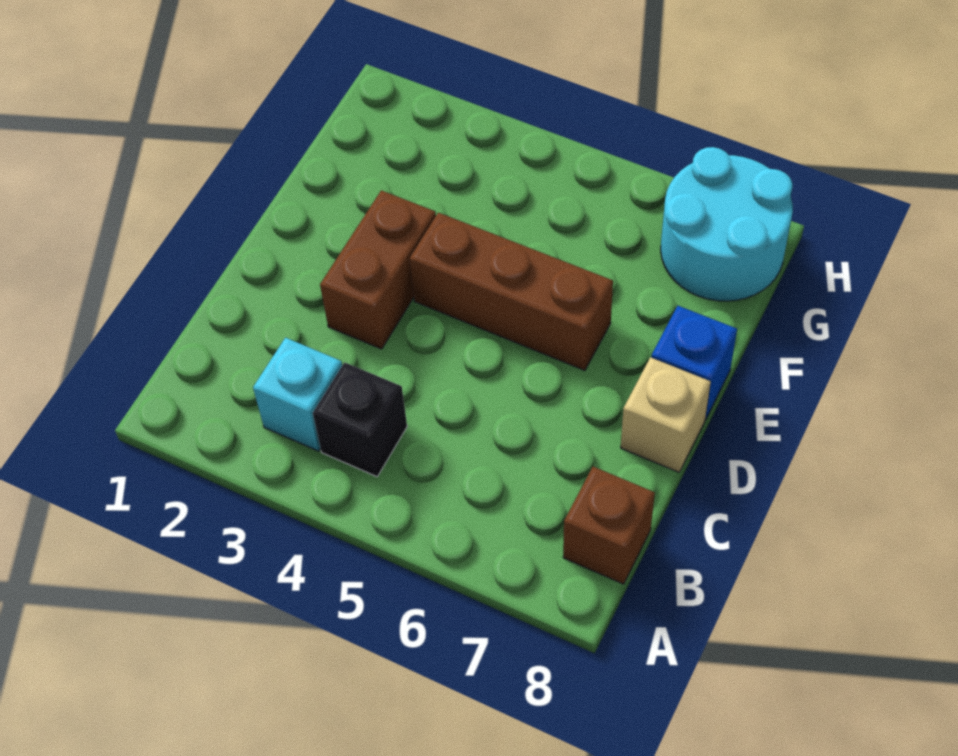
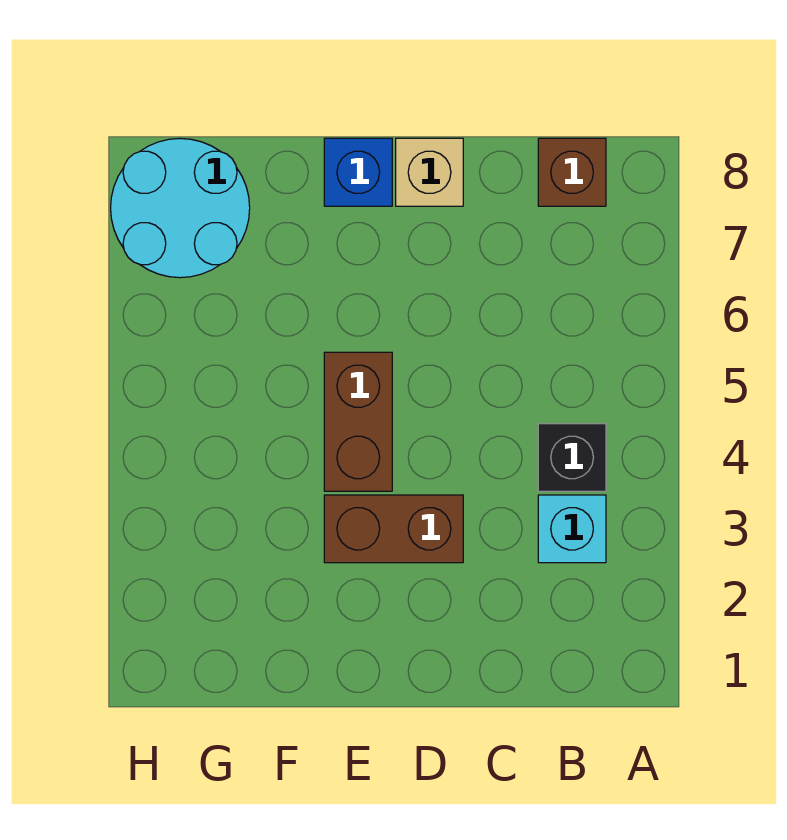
brown brick E4:E6 level 1 -> brown brick E4:E5 level 1

